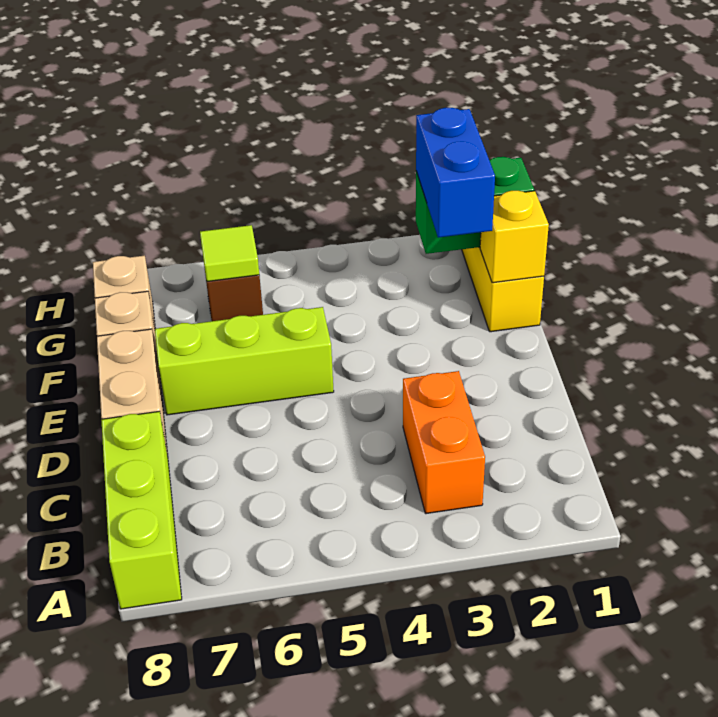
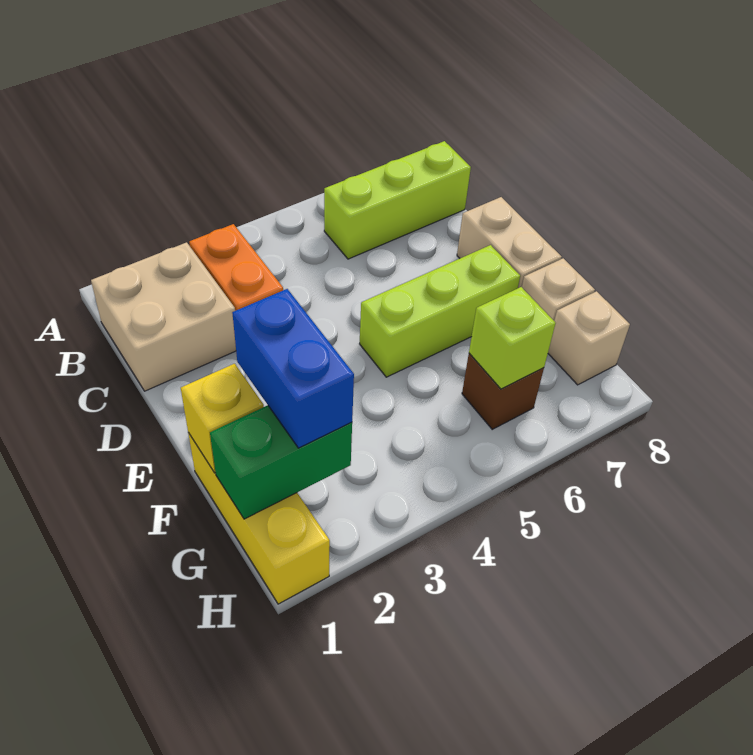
lime brick A8:C8 level 1 -> lime brick B6:B8 level 1
none -> tan brick B1:C2 level 1
lime tile G6 level 2 -> lime brick G6 level 2

